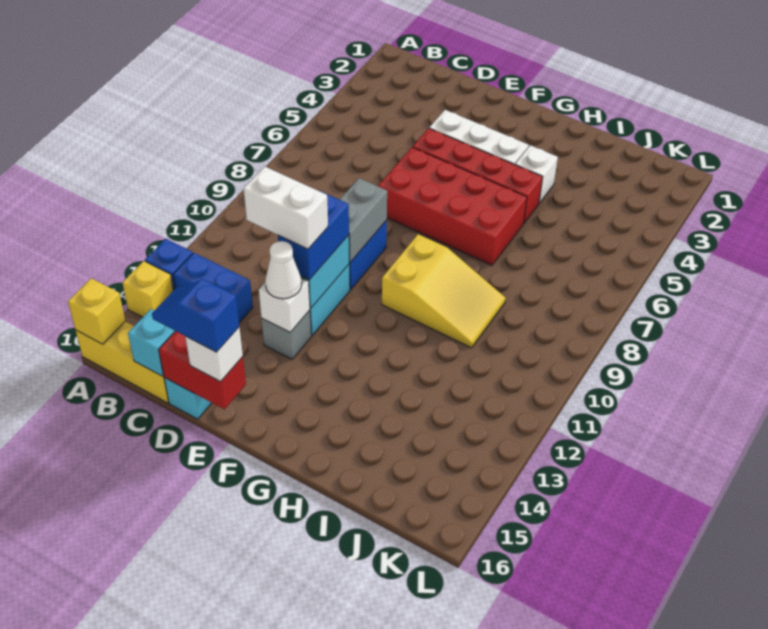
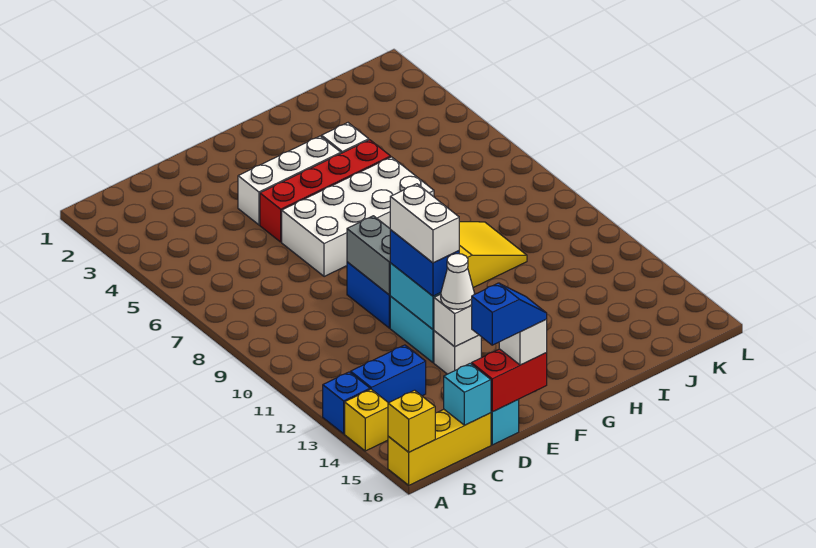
white brick D12:E12 level 4 -> white brick E11:E12 level 4
blue slope D16:E16 level 4 top E -> blue slope D16:E16 level 4 top D
red brick E6:H7 level 1 -> white brick E6:H7 level 1
grey brick E13 level 1 -> white brick E13 level 1

